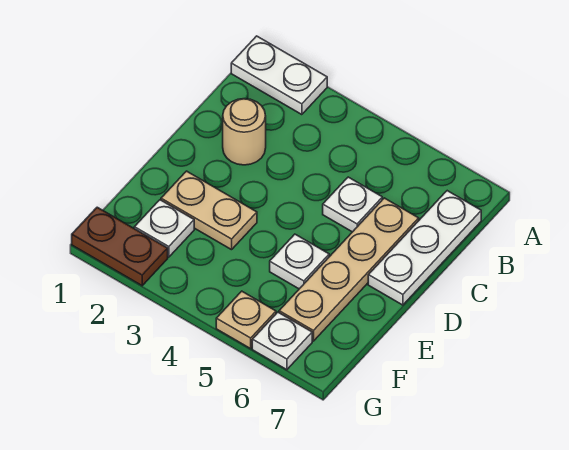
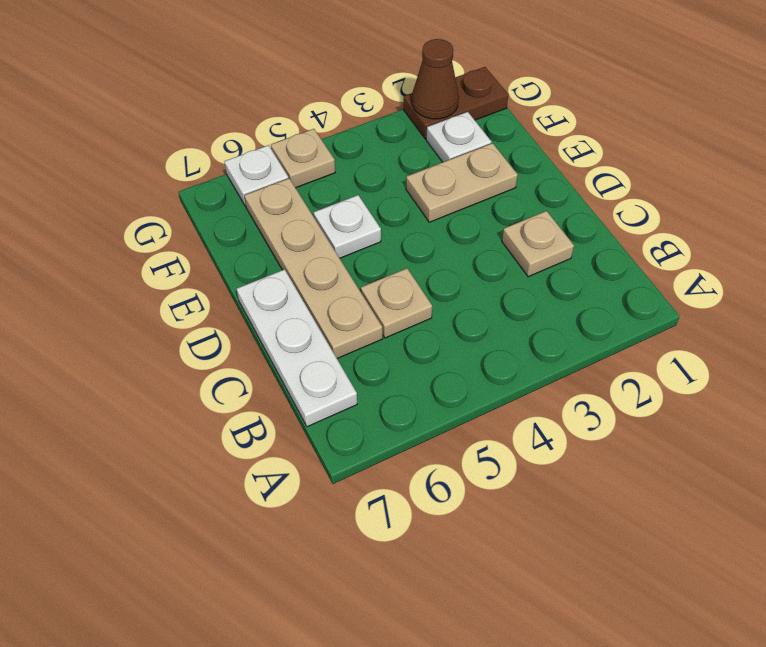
white plate A1:A2 level 1 -> none
tan round brick C2 level 1 -> tan plate C2 level 1
white plate C5 level 1 -> tan plate C5 level 1
none -> brown cone G2 level 2

